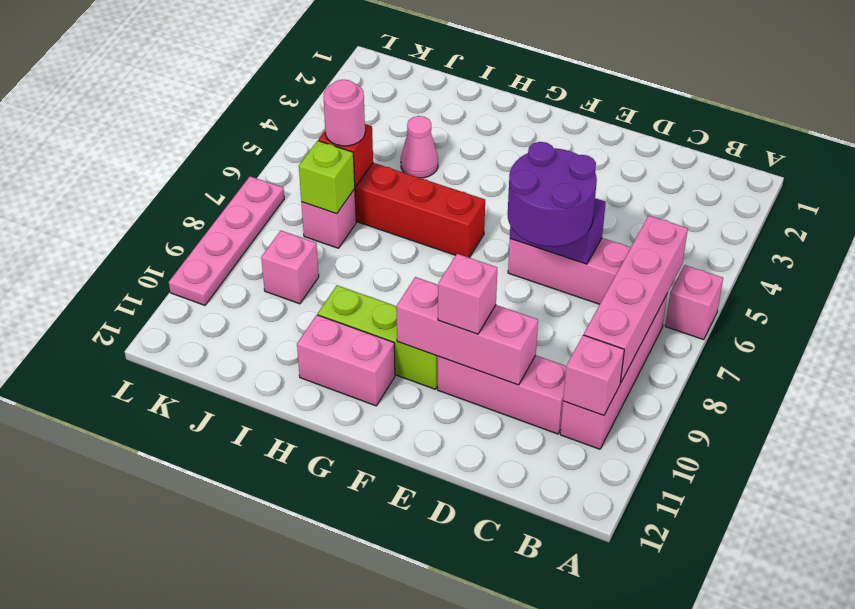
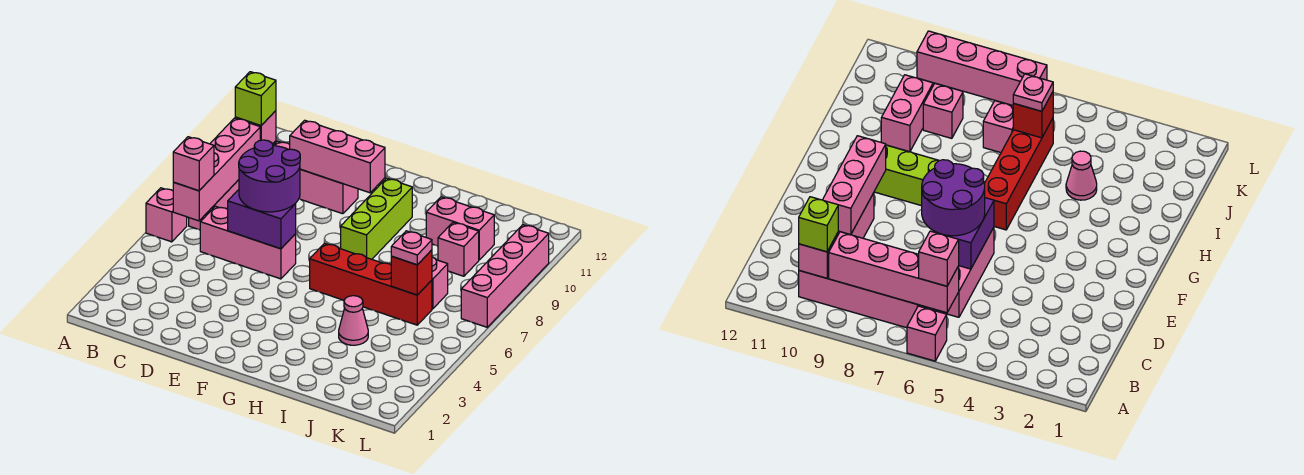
pink brick E10 level 3 -> pink brick B6 level 3
lime brick F10:H10 level 1 -> lime brick G8:G10 level 1
pink brick G11:H11 level 1 -> pink brick I10:J10 level 1
pink round brick J6 level 3 -> pink plate J6 level 3
lime brick J7 level 2 -> lime brick B10 level 3
pink plate L7:L10 level 1 -> pink brick L7:L10 level 1

